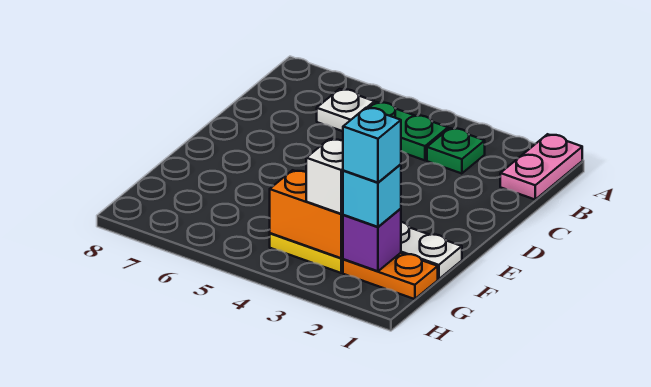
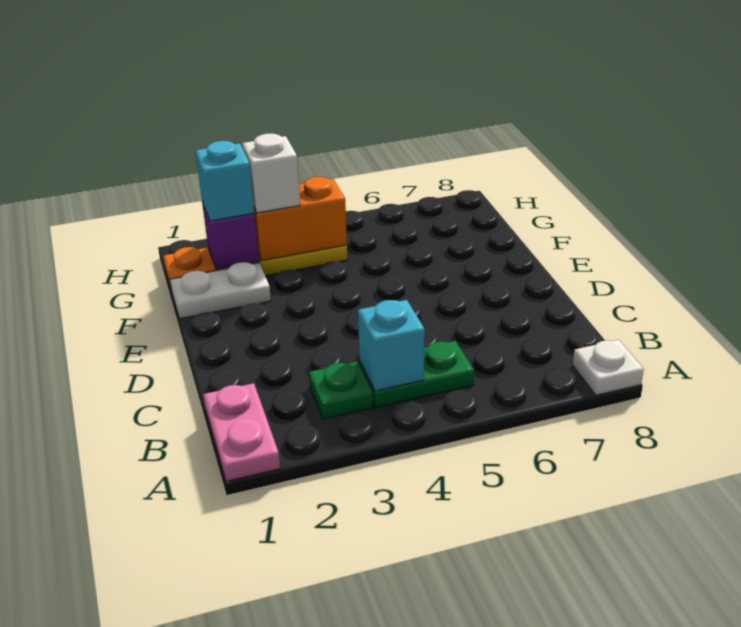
white plate B6 level 1 -> white plate A8 level 1
cyan brick G2 level 4 -> cyan brick B4 level 2

